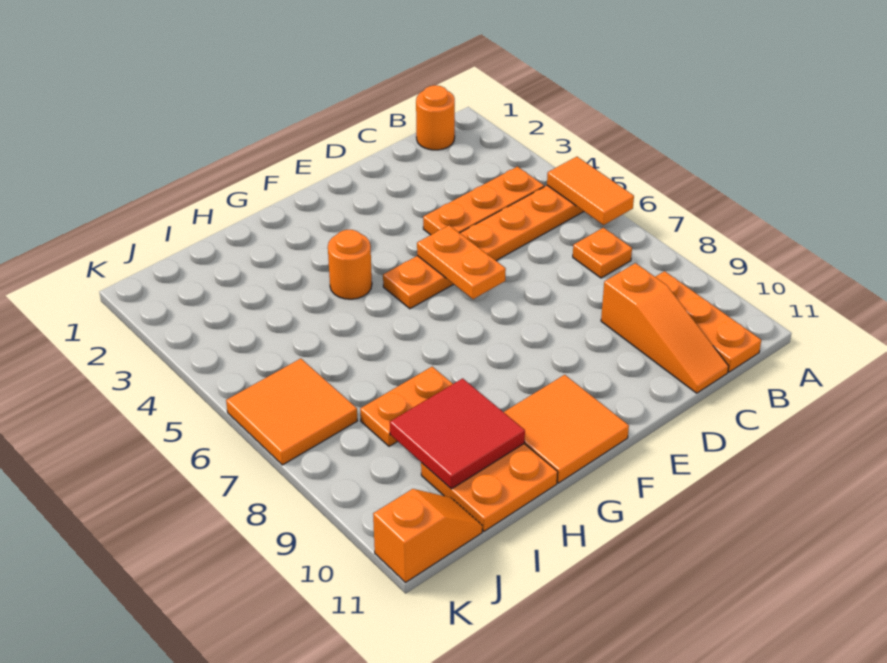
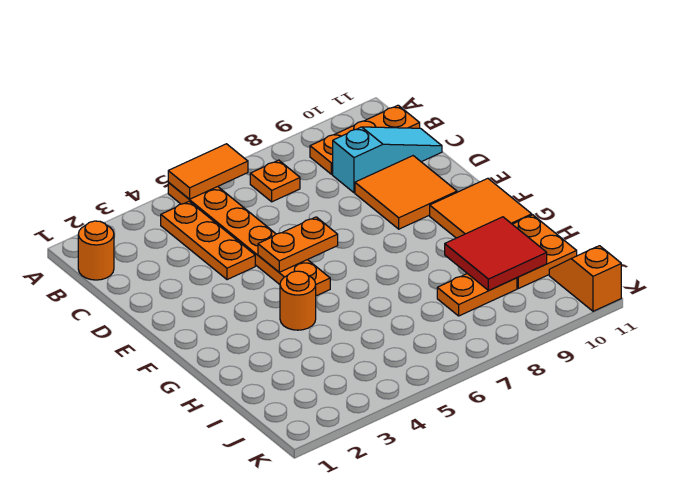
orange slope C9:C11 level 1 top 9 -> cyan slope C9:C11 level 1 top 9
orange plate H8:I8 level 1 -> orange plate I8:I9 level 1
orange tile J6:K7 level 1 -> orange tile D9:E10 level 1

